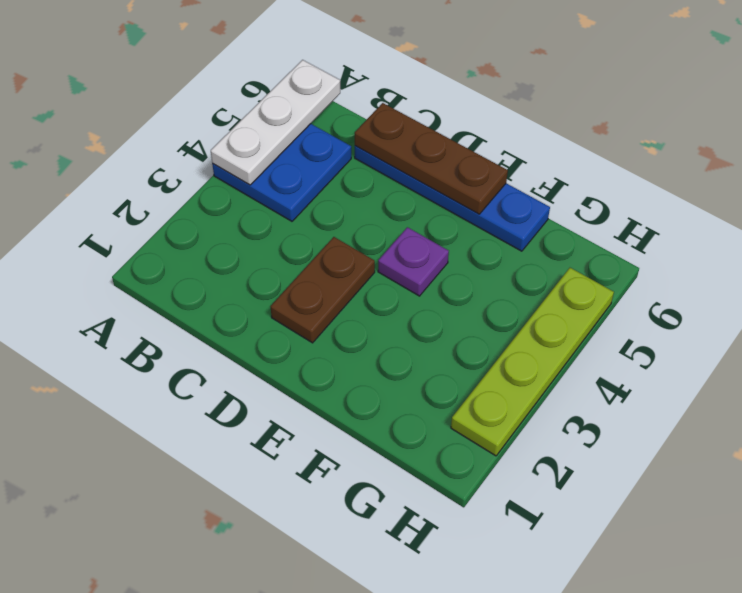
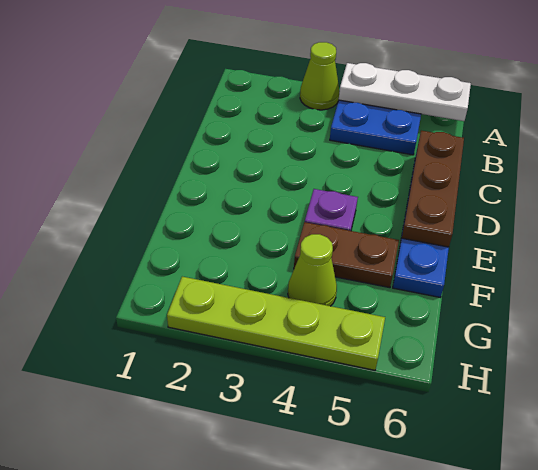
none -> lime cone A3 level 1
brown plate D2:D3 level 1 -> brown plate F4:F5 level 1
none -> lime cone G4 level 1

